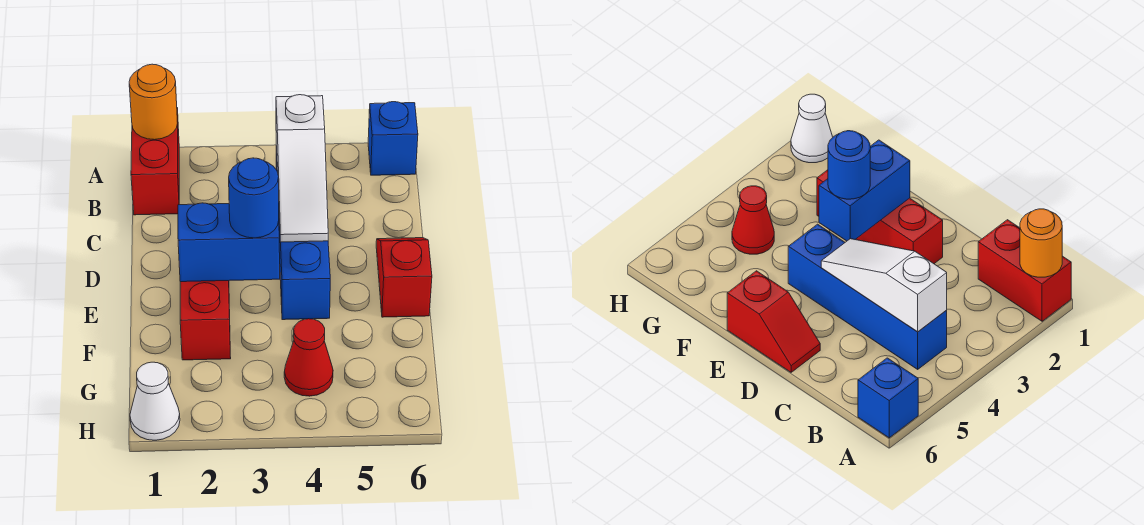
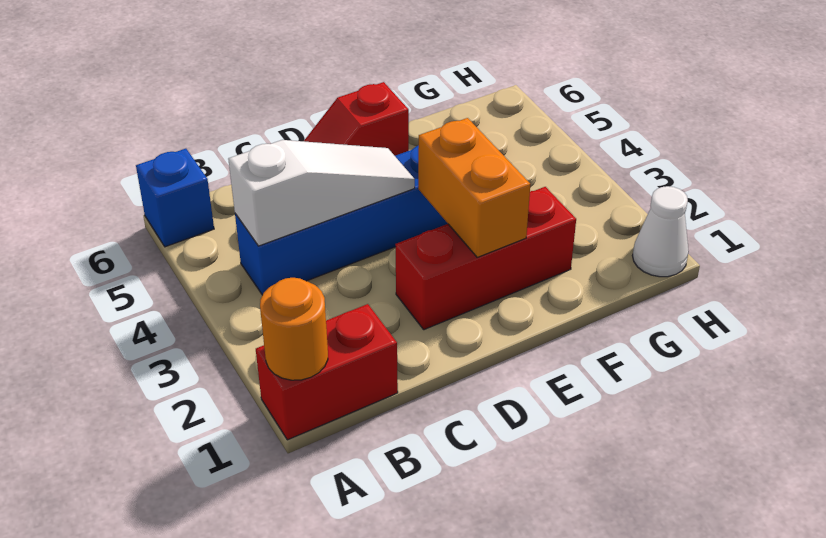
blue brick E2:E3 level 2 -> orange brick E2:E3 level 2
blue round brick E3 level 3 -> none
red cone G4 level 1 -> none

